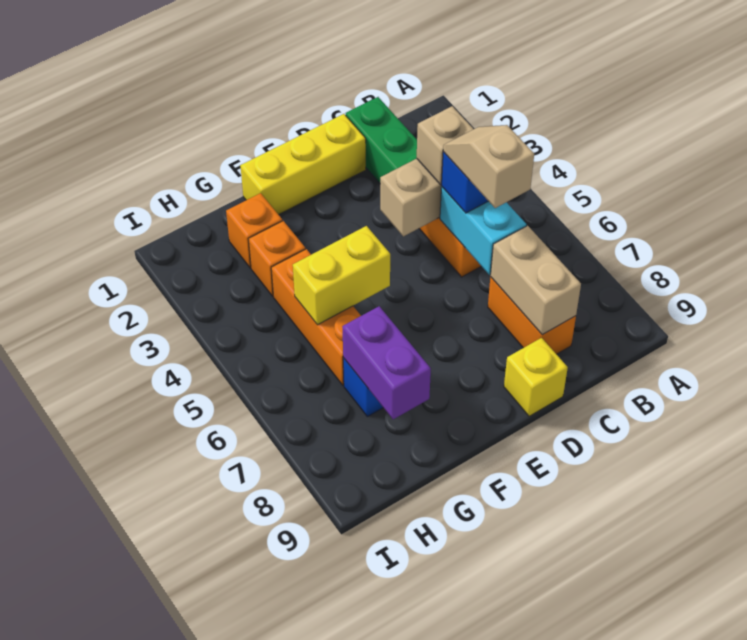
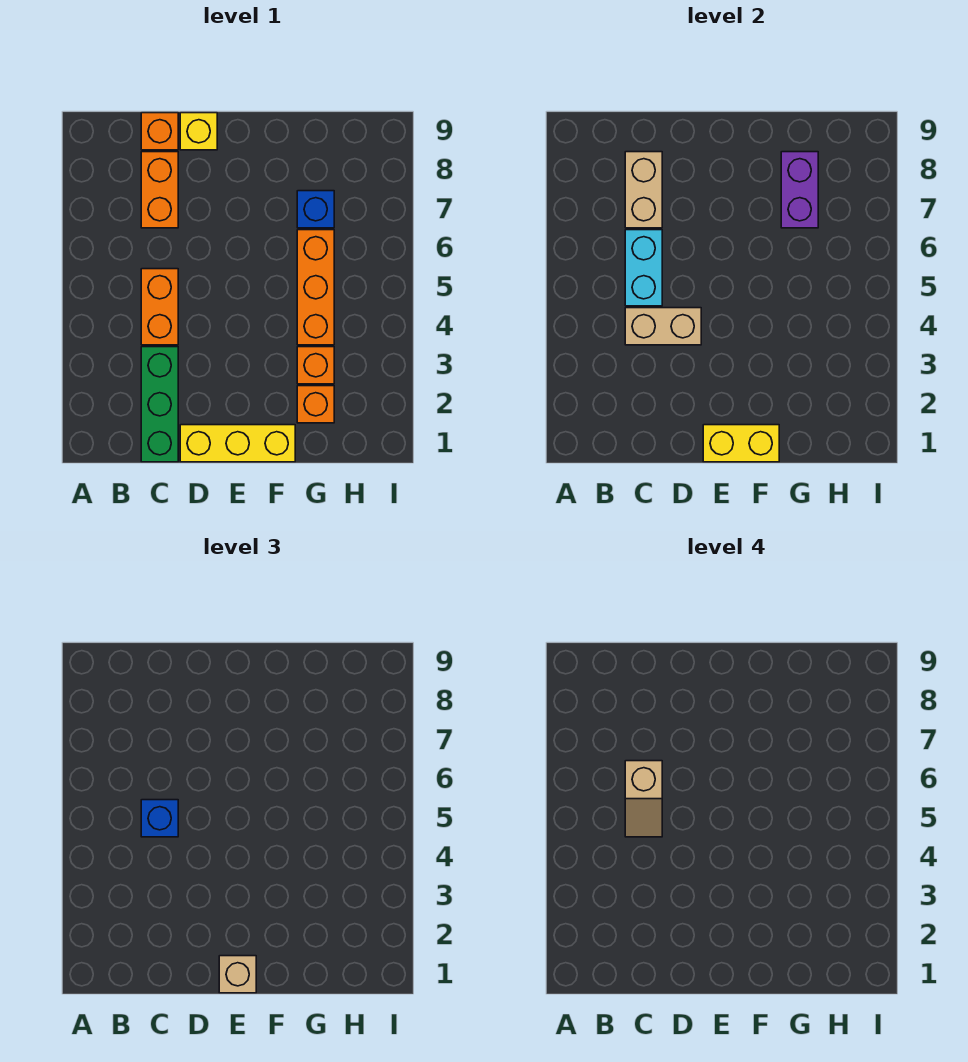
tan brick C4 level 3 -> tan brick E1 level 3
none -> orange brick C9 level 1
yellow brick F5:G5 level 2 -> yellow brick E1:F1 level 2

